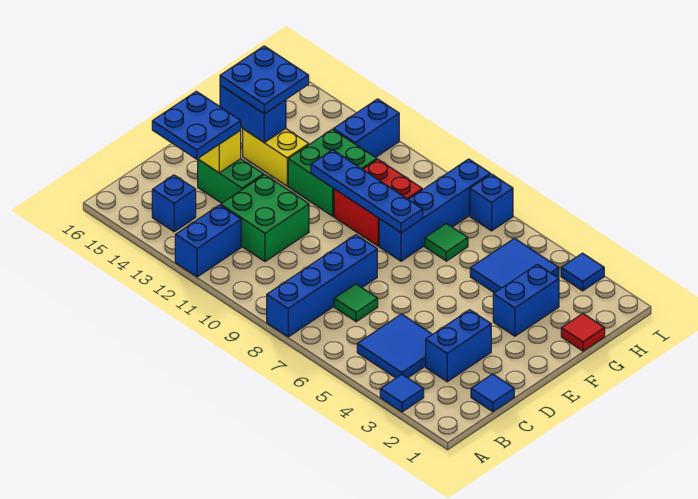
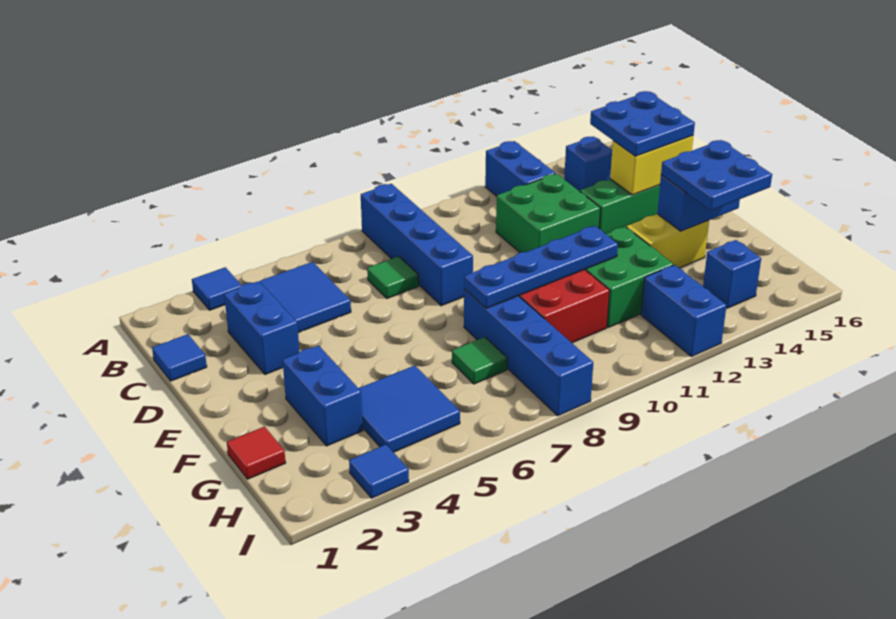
blue brick I7 level 1 -> blue brick H14 level 1

